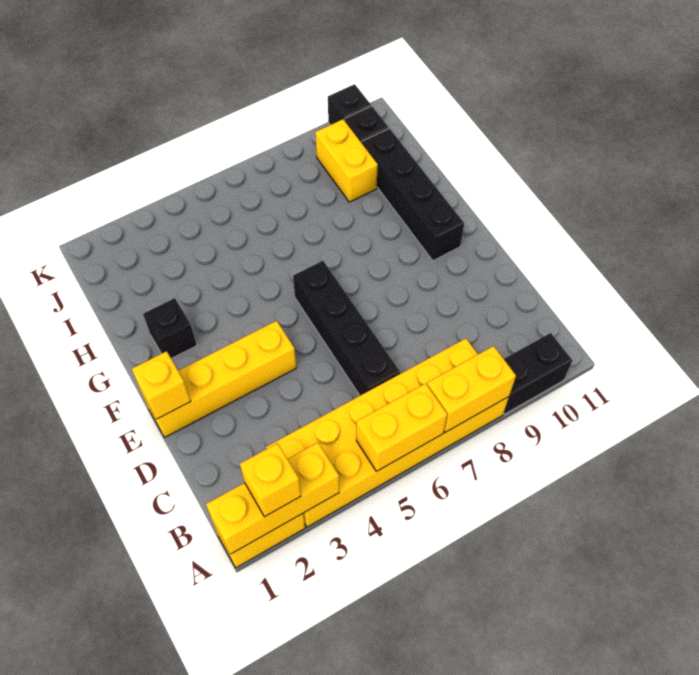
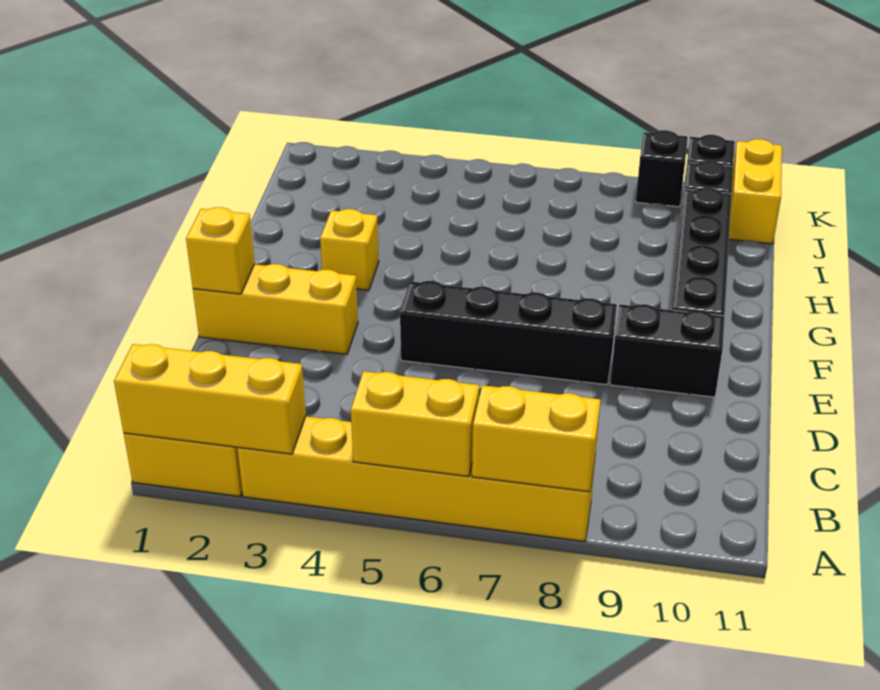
yellow brick A2 level 3 -> yellow brick G3 level 1
yellow brick A3:B8 level 1 -> yellow brick A3:A8 level 1
black brick A9:A10 level 1 -> black brick E9:E10 level 1
black brick C6:F6 level 1 -> black brick E5:E8 level 1
yellow brick E1:E4 level 1 -> yellow brick E1:E3 level 1
black brick G2 level 1 -> black brick K9 level 1
yellow brick I9:J9 level 1 -> yellow brick J11:K11 level 1

